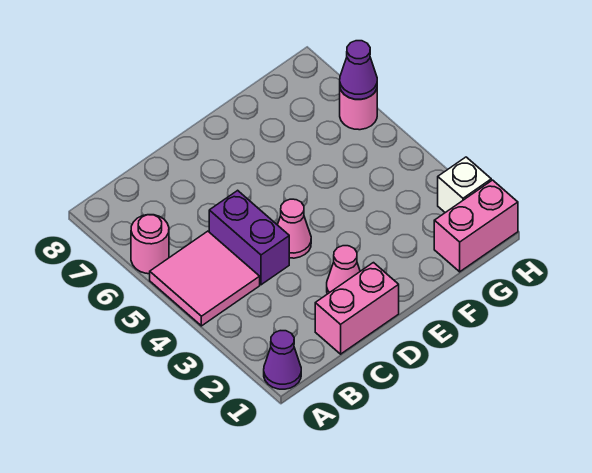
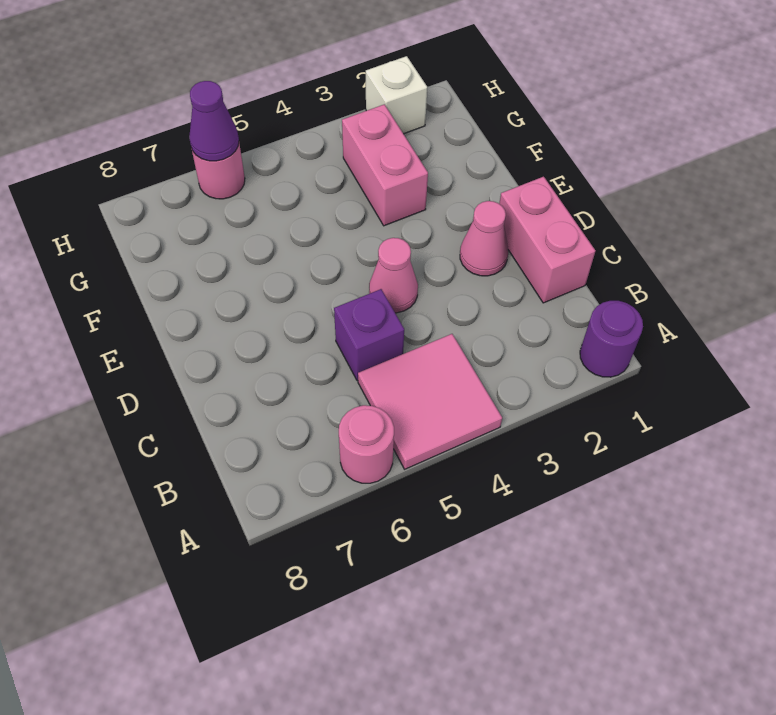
purple cone A1 level 1 -> purple round brick A1 level 1
purple brick C4:C5 level 1 -> purple brick C5 level 1
pink brick G1:H1 level 1 -> pink brick F3:G3 level 1

